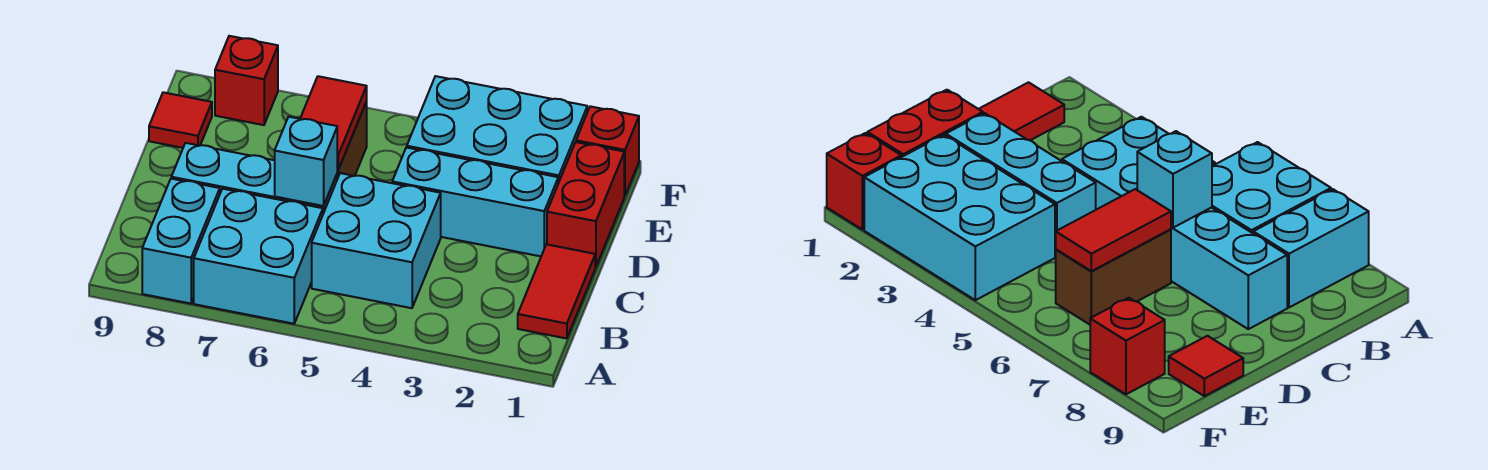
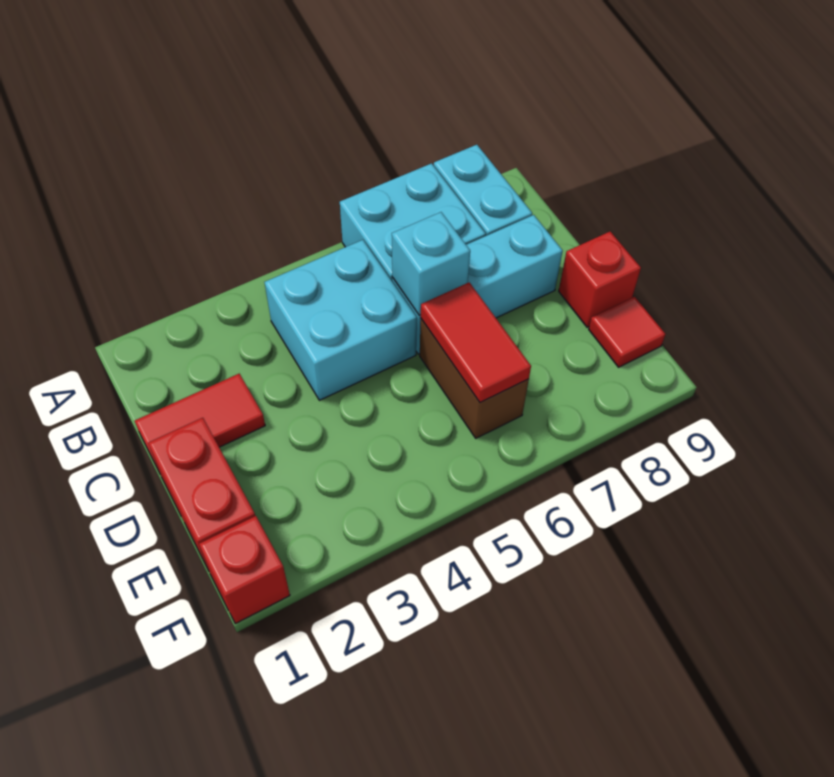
red tile B1:C1 level 1 -> red tile C1:C2 level 1
cyan brick D2:D4 level 1 -> none
cyan brick E2:F4 level 1 -> none
red brick F8 level 1 -> red brick D9 level 1

